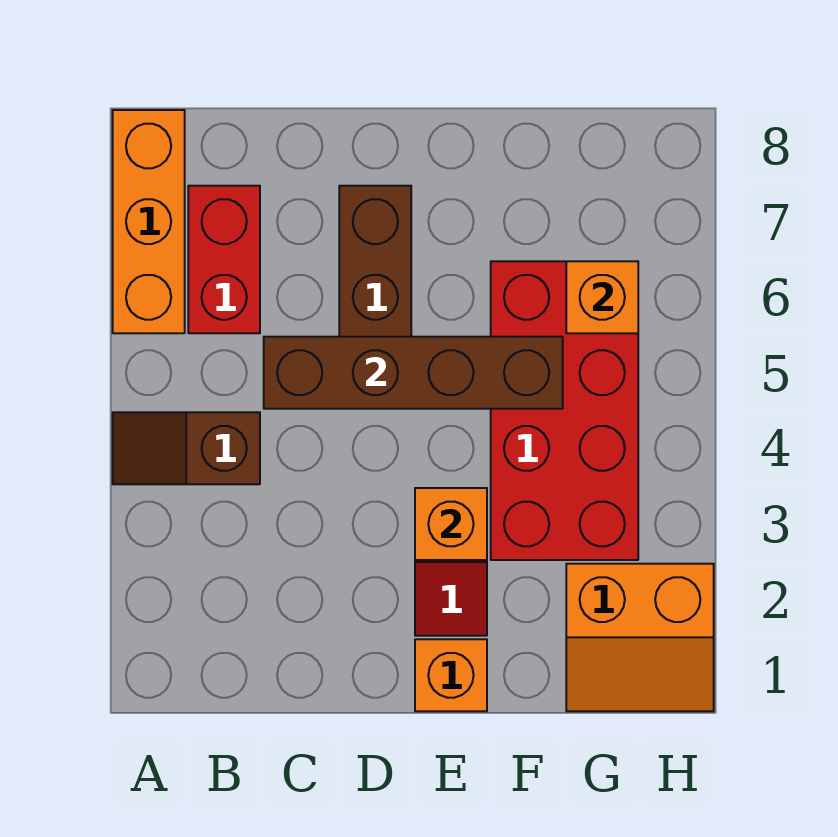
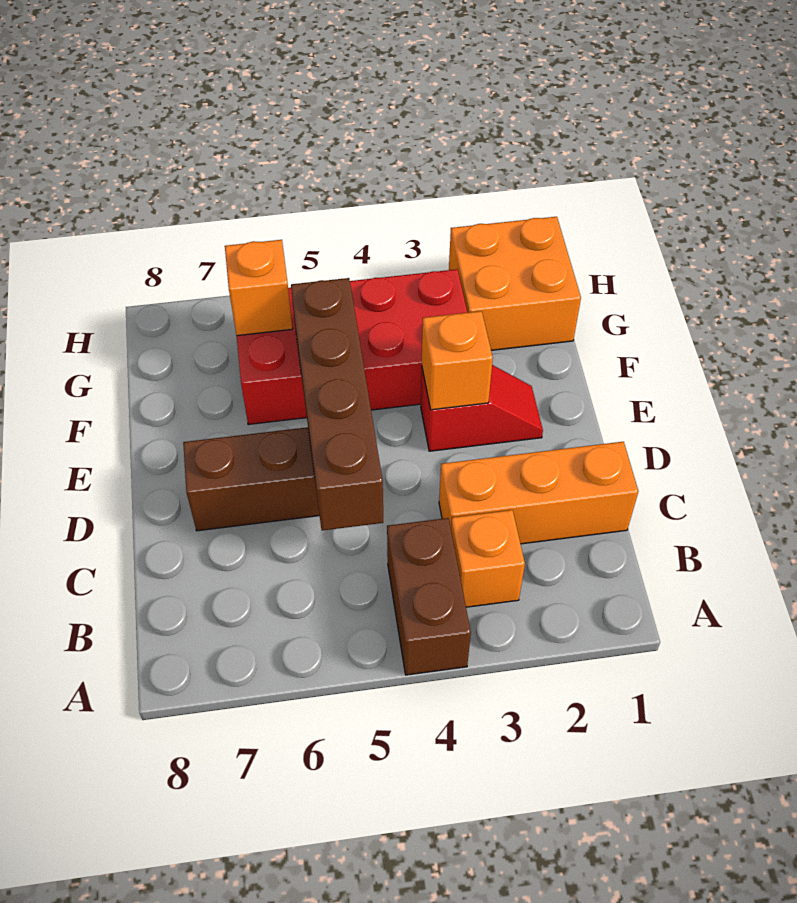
brown slope A4:B4 level 1 top B -> brown brick A4:B4 level 1
orange brick A6:A8 level 1 -> orange brick C1:C3 level 1
red brick B6:B7 level 1 -> none
orange brick E1 level 1 -> orange brick B3 level 1
orange slope G1:H2 level 1 top 2 -> orange brick G1:H2 level 1

